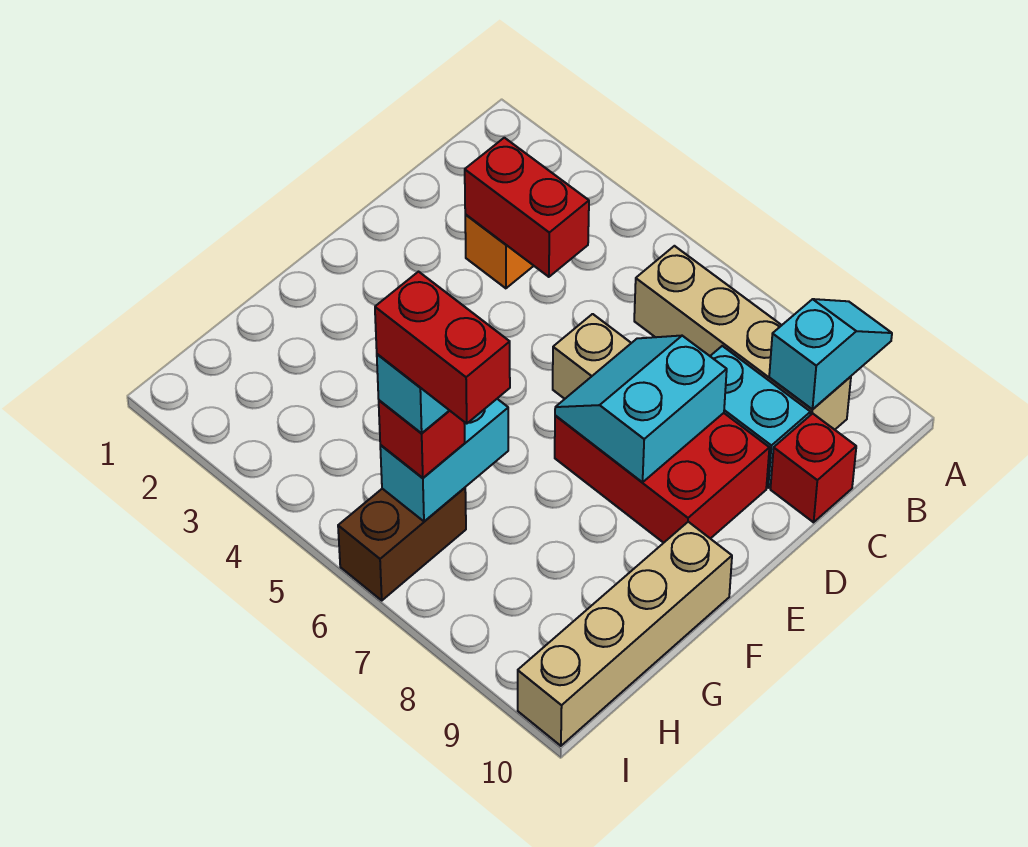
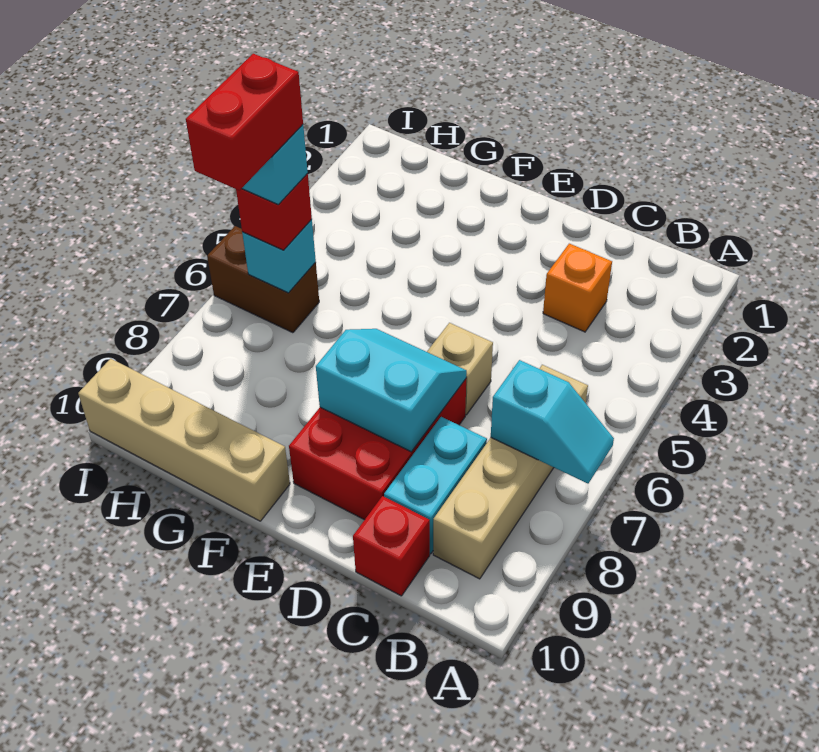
cyan slope A9:B9 level 2 top B -> cyan slope A7:B7 level 2 top B
red brick C3:C4 level 2 -> none
cyan brick G6:H6 level 2 -> cyan brick H6 level 2

